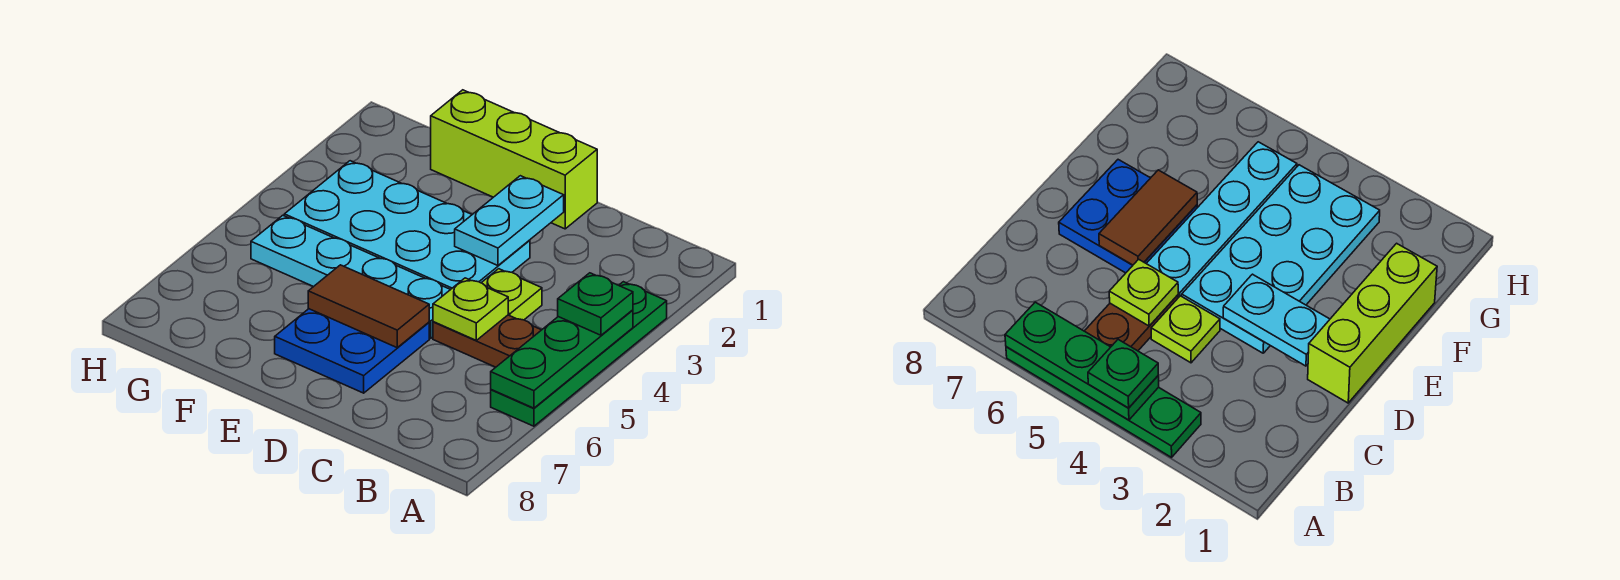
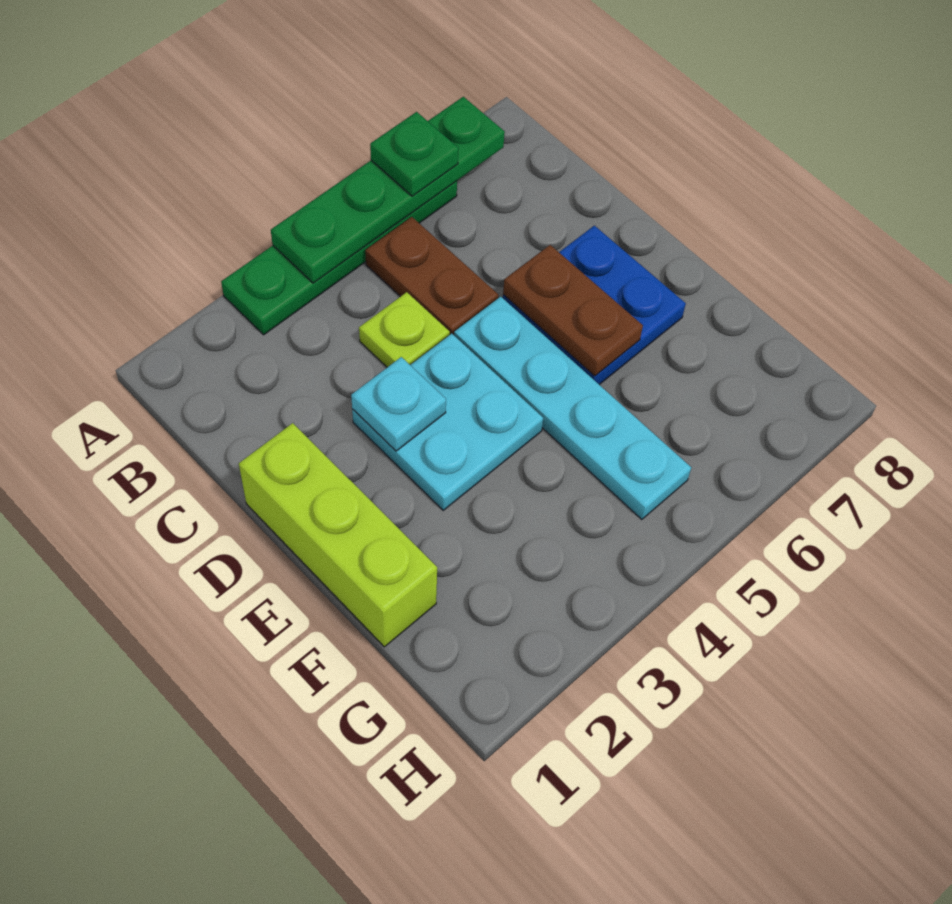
green plate A4:A6 level 2 -> green plate A4:A7 level 2
green plate A4 level 3 -> green plate A6 level 3
lime plate C5 level 2 -> none
cyan plate D2:D3 level 2 -> cyan plate D3 level 2
cyan plate D3:G4 level 1 -> cyan plate D3:E4 level 1
brown tile D6:E6 level 2 -> brown plate D6:E6 level 2

